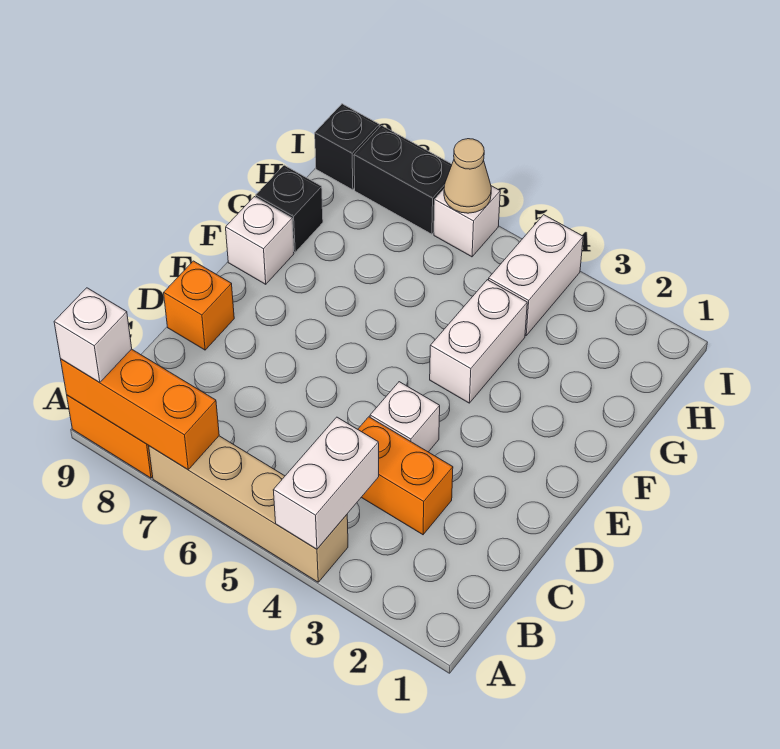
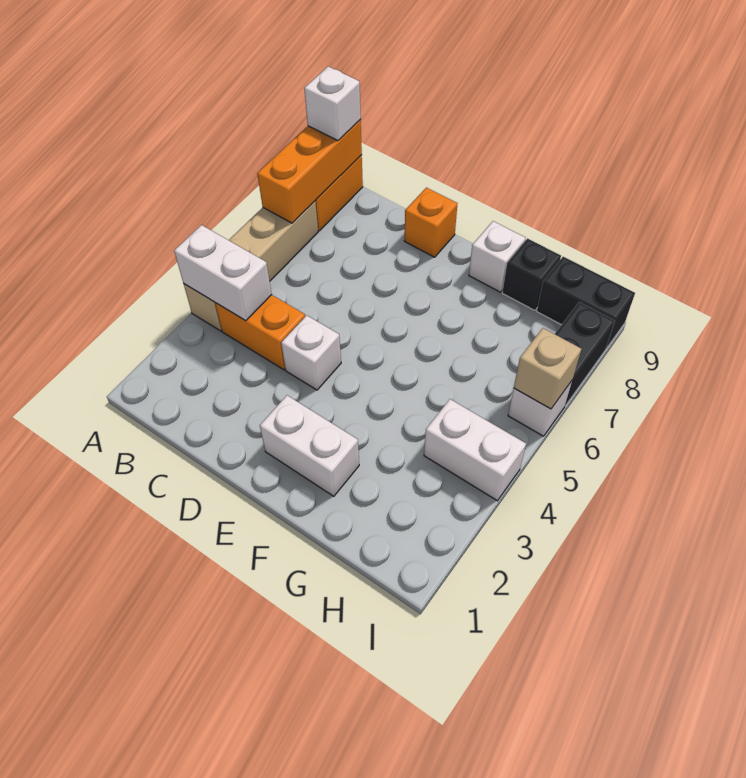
orange brick C3:C4 level 1 -> orange brick B4:C4 level 1
white brick F4:G4 level 1 -> white brick E2:F2 level 1
tan cone I6 level 2 -> tan brick I6 level 2
black brick I9 level 1 -> black brick H9:I9 level 1

